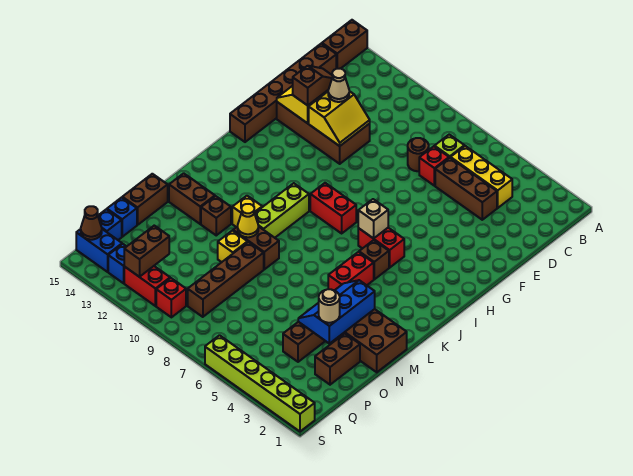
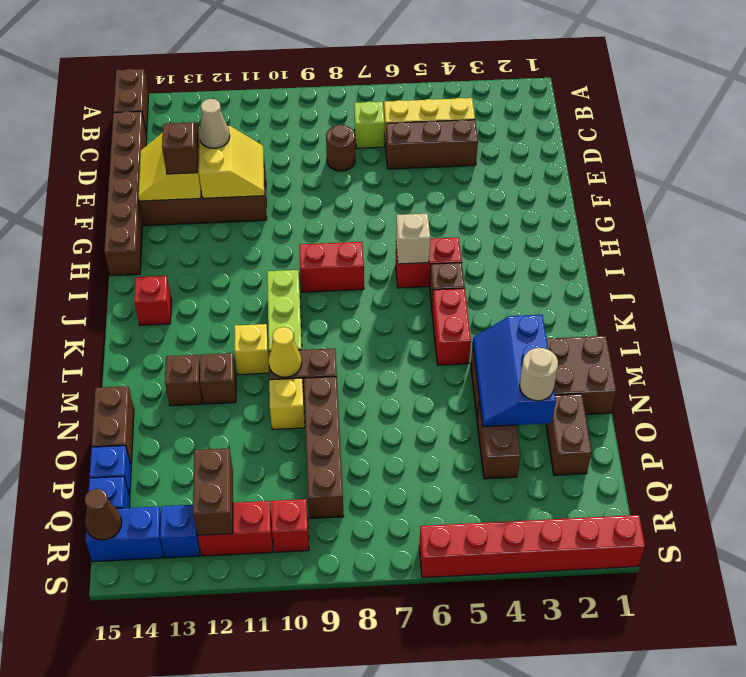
red brick D7 level 1 -> red brick J14 level 1
brown brick M13:M14 level 1 -> brown brick M13 level 1
lime brick S1:S6 level 1 -> red brick S1:S6 level 1

